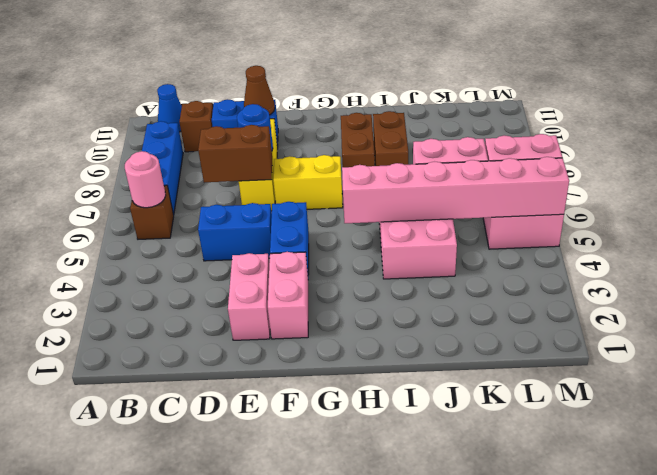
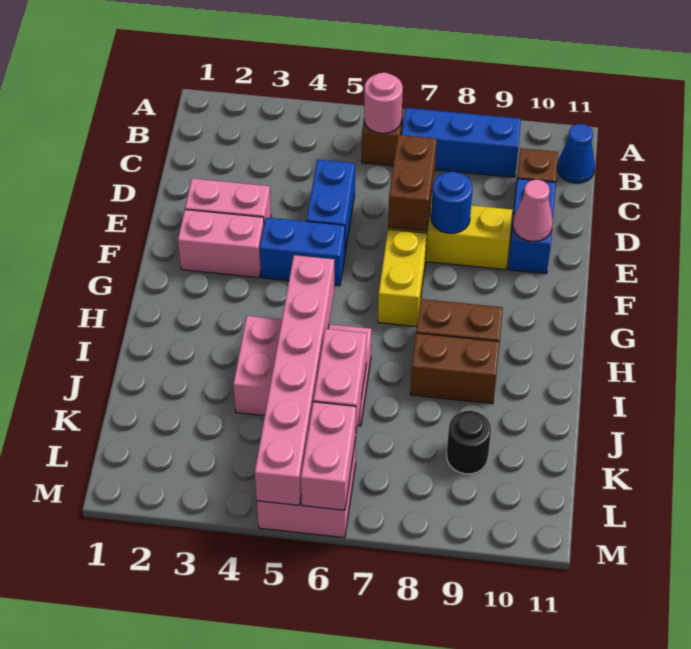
brown cone E10 level 2 -> pink cone E10 level 2
none -> black round brick K9 level 1

